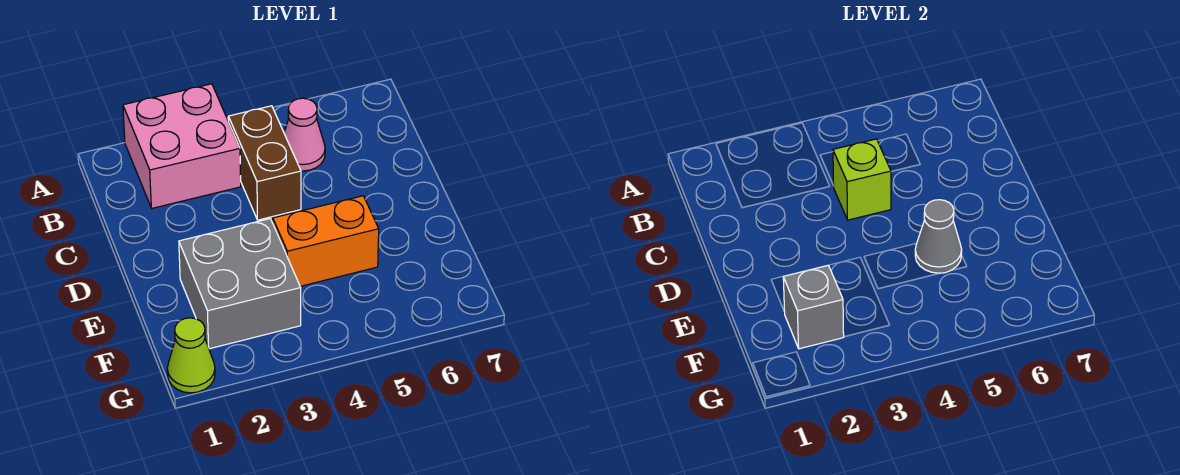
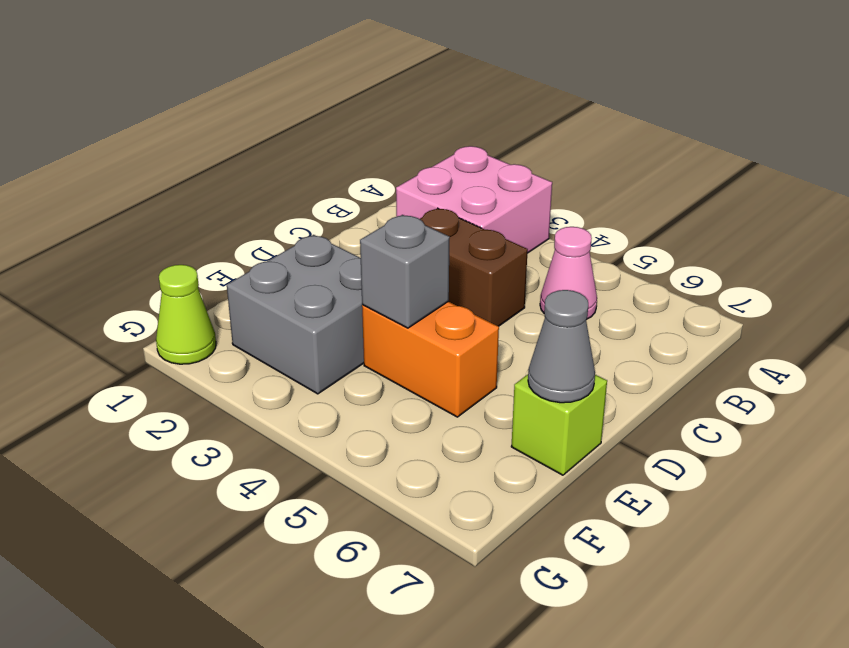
brown brick B4:C4 level 1 -> brown brick C3:C4 level 1
lime brick C4 level 2 -> lime brick E7 level 1
grey cone E5 level 2 -> grey cone E7 level 2
grey brick F2 level 2 -> grey brick E4 level 2

